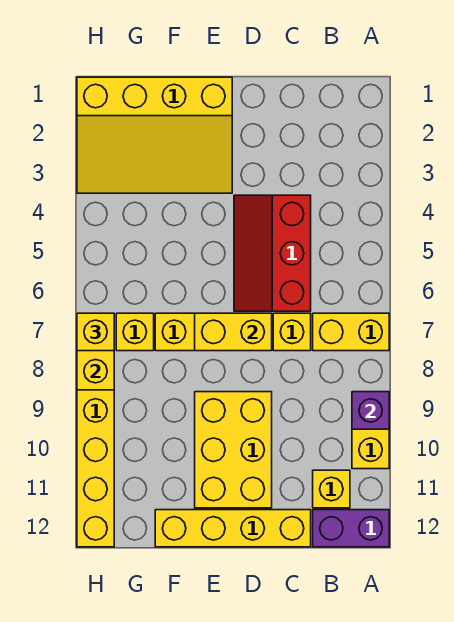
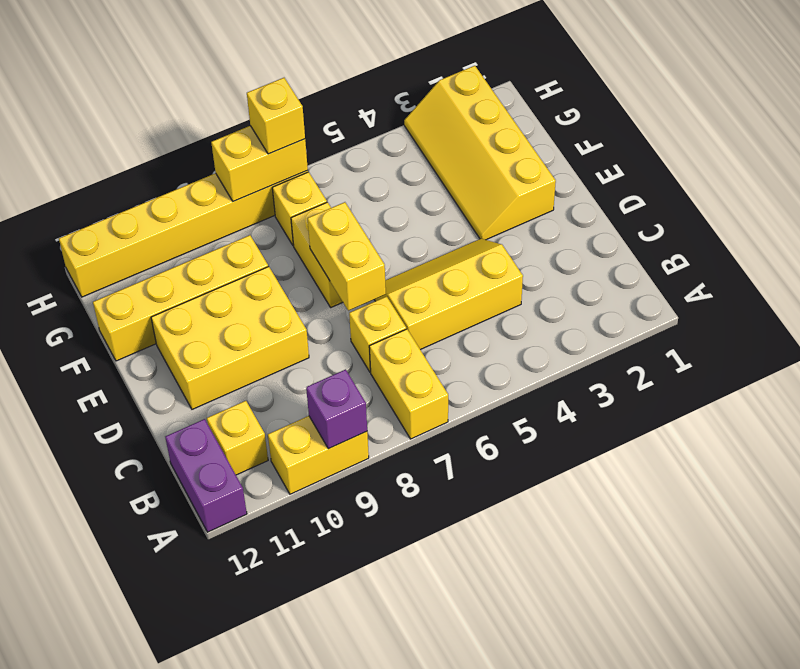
red slope C4:D6 level 1 top C -> yellow slope C4:D6 level 1 top C
yellow brick C12:F12 level 1 -> yellow brick F9:F12 level 1
yellow slope E1:H3 level 1 top 1 -> yellow slope E2:H3 level 1 top 2

